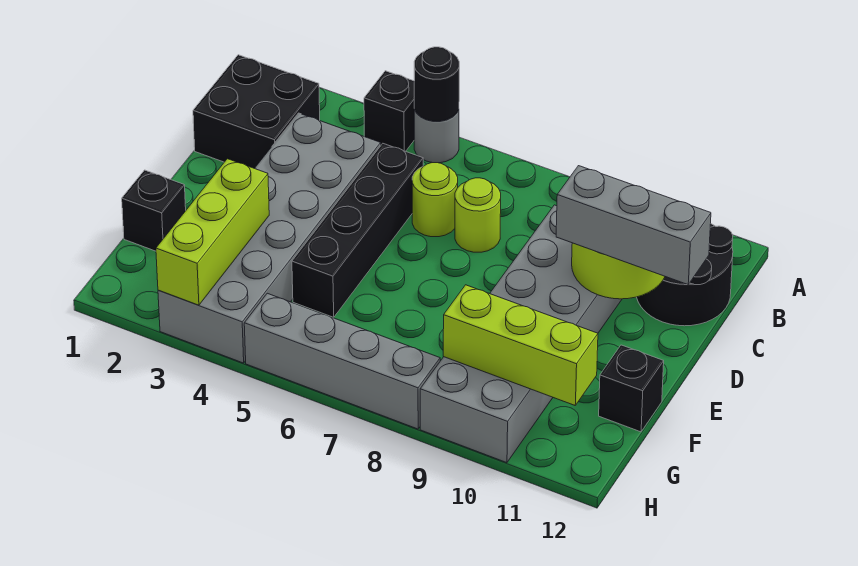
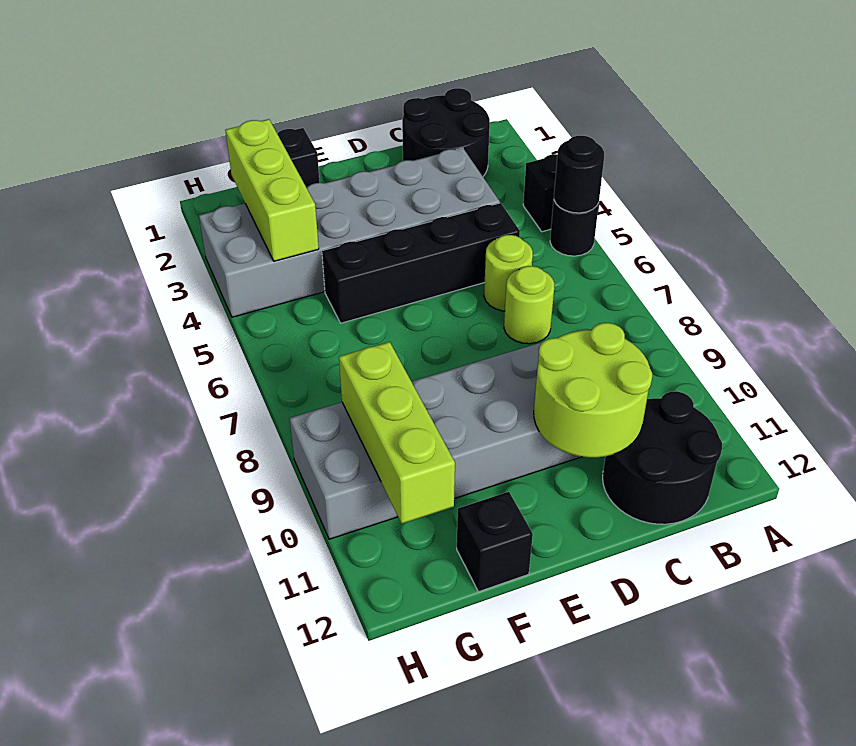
grey round brick A5 level 1 -> black round brick A5 level 1
black brick B1:C2 level 1 -> black round brick B1:C2 level 1
grey brick D10:D12 level 3 -> none
lime brick F3:H3 level 2 -> lime brick G2:G4 level 2
grey brick H5:H8 level 1 -> none

